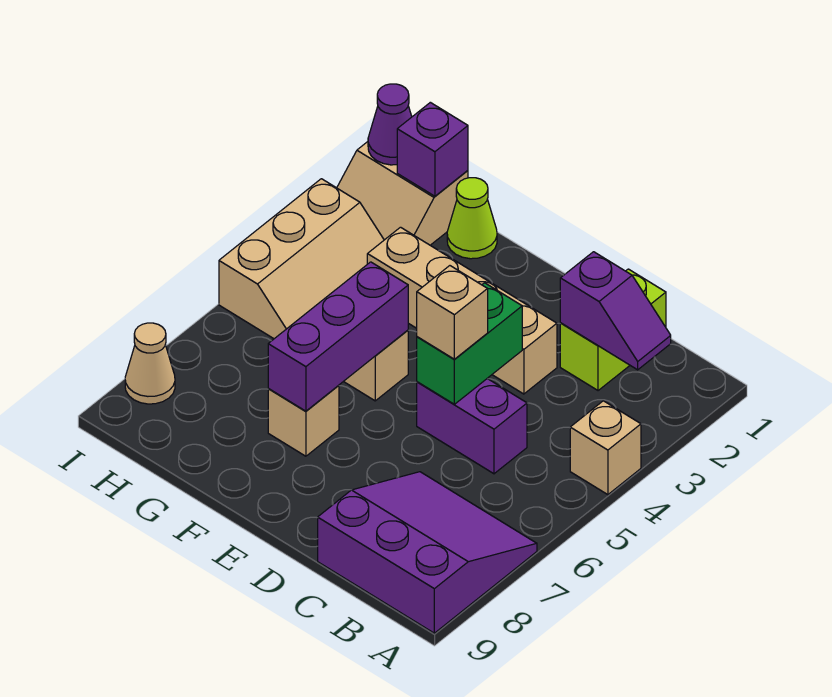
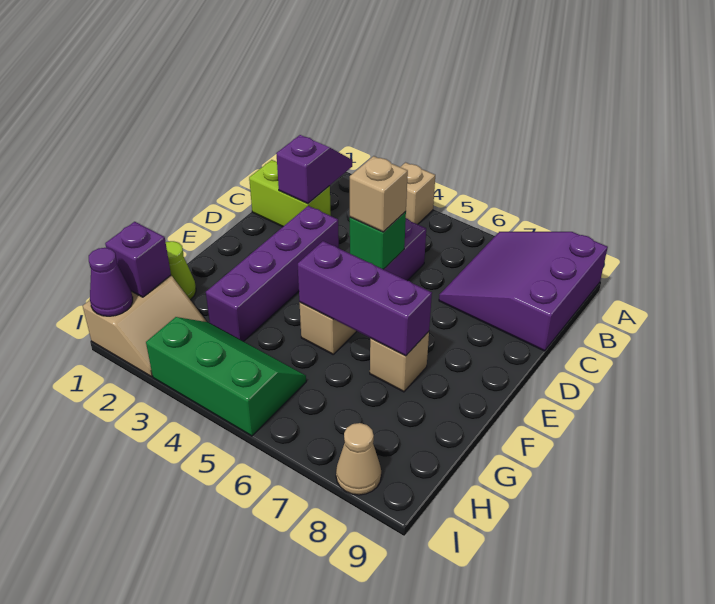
tan brick D3:G3 level 1 -> purple brick D3:G3 level 1
green brick D4:D5 level 2 -> green brick D5 level 2
tan slope H3:I5 level 1 top I -> green slope H3:I5 level 1 top I

